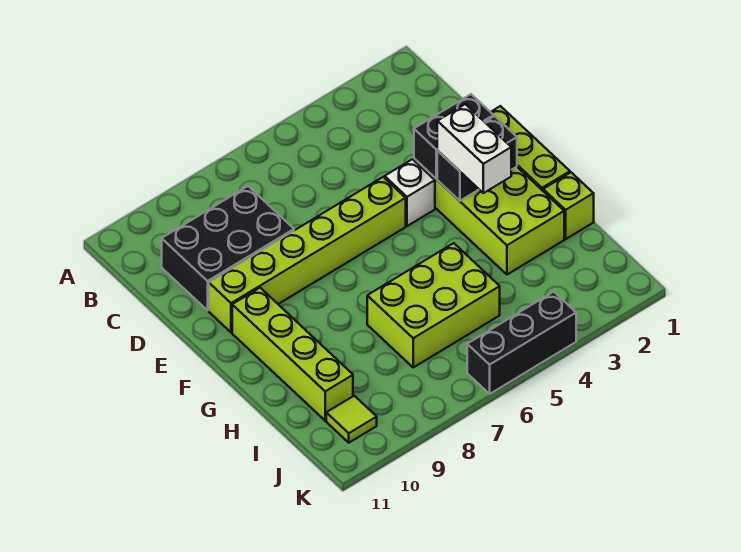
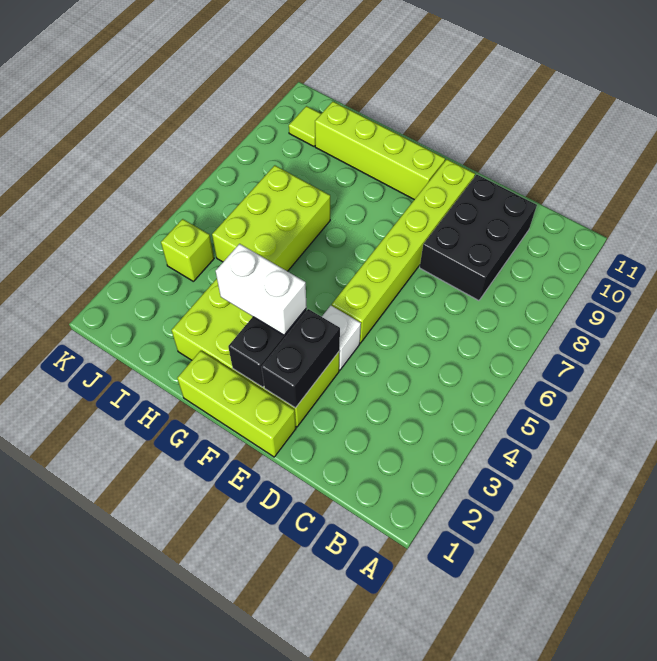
lime brick H1 level 1 -> lime brick J4 level 1
black brick K4:K6 level 1 -> none

